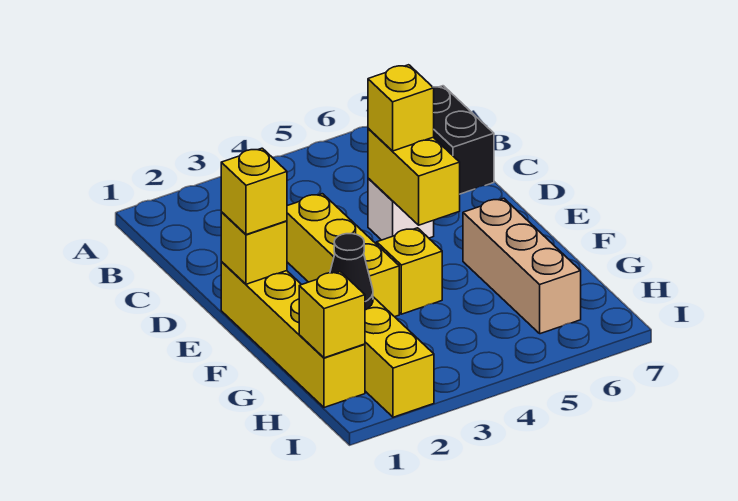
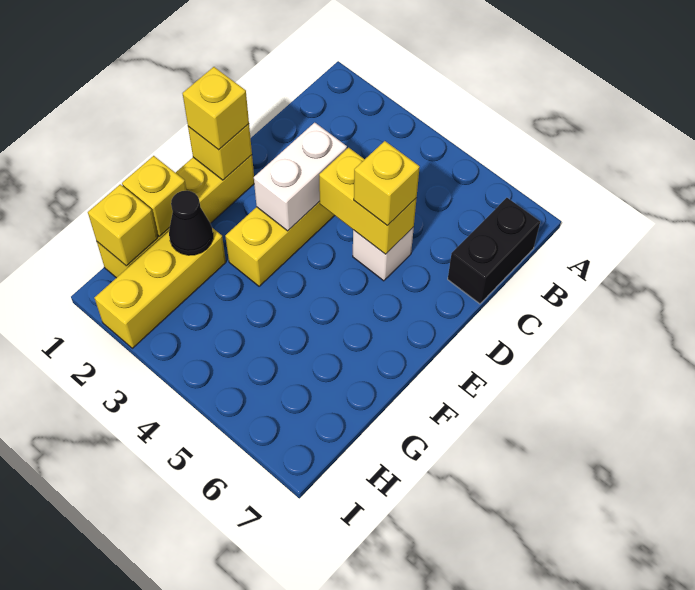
none -> white brick D3:E3 level 2
yellow brick D5:E5 level 2 -> yellow brick D4:D5 level 2
yellow brick F4 level 1 -> yellow brick G1 level 2
tan brick F6:H6 level 1 -> none

